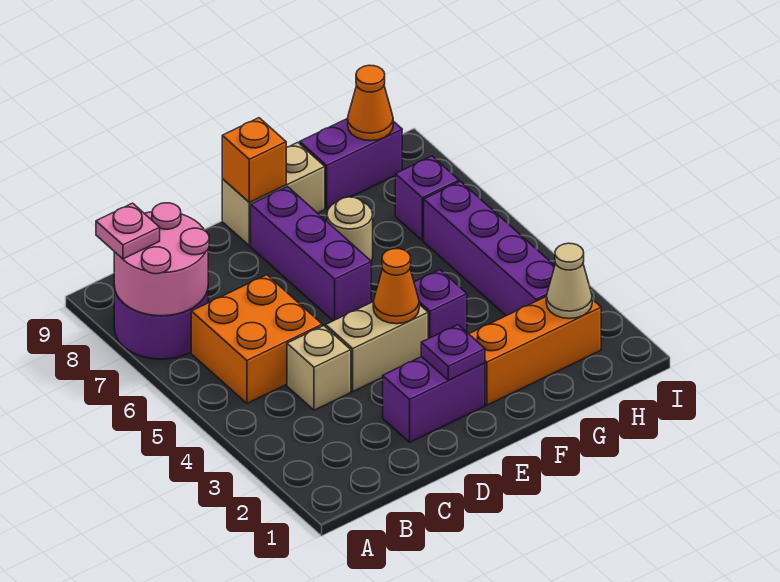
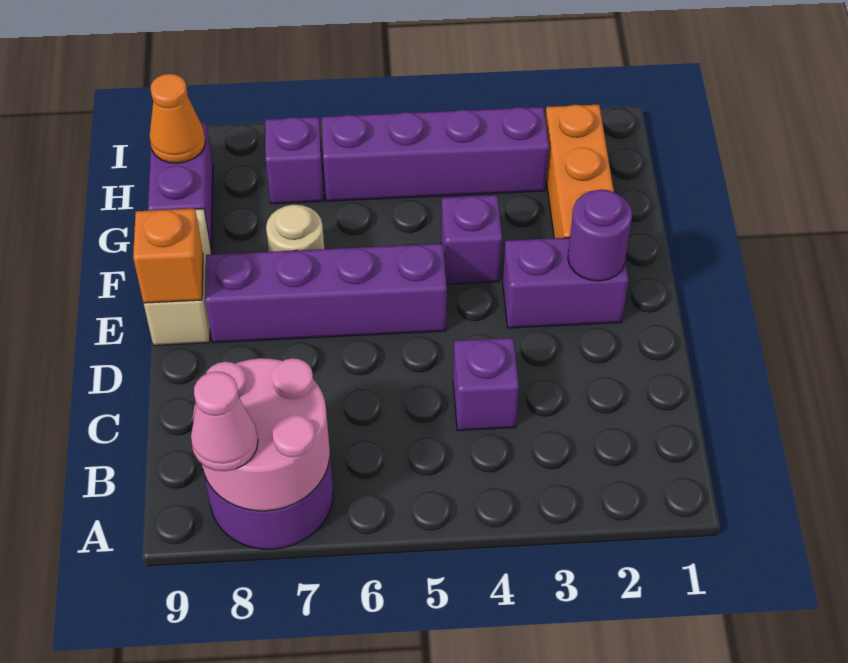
pink plate A8 level 3 -> pink cone A8 level 3
orange brick B5:C6 level 1 -> none
tan brick C4 level 1 -> purple brick C4 level 1
purple brick D2:E2 level 1 -> purple brick E2:E3 level 1
tan brick D4:E4 level 1 -> none
purple plate E2 level 2 -> purple round brick E2 level 2
orange cone E4 level 2 -> none
purple brick E6:E8 level 1 -> purple brick E5:E8 level 1
tan cone H2 level 2 -> none

